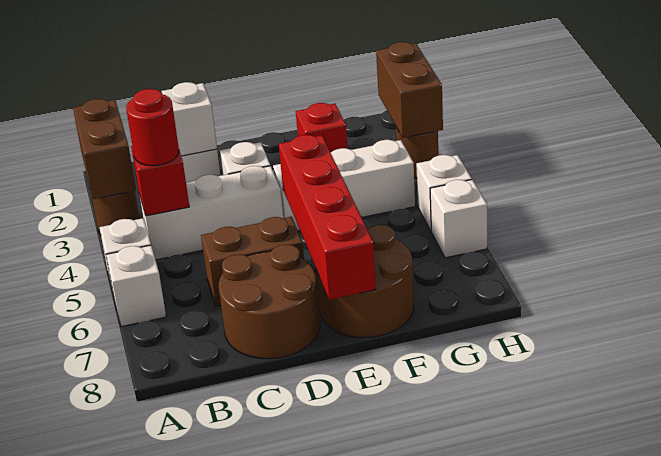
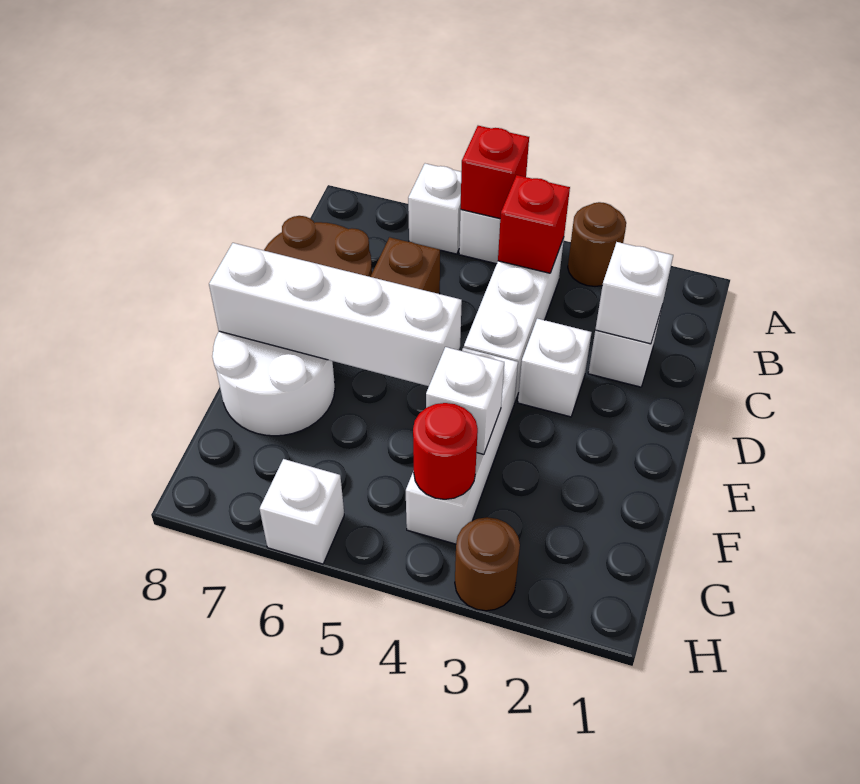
brown brick A2:A3 level 2 -> none
red round brick B4 level 3 -> red round brick G4 level 2
red brick E5:E8 level 2 -> white brick E5:E8 level 2
brown round brick E7:F8 level 1 -> white round brick E7:F8 level 1
red brick F2 level 1 -> red brick A5 level 2
brown brick H2:H3 level 2 -> none
white brick H5 level 1 -> white brick F4 level 2

